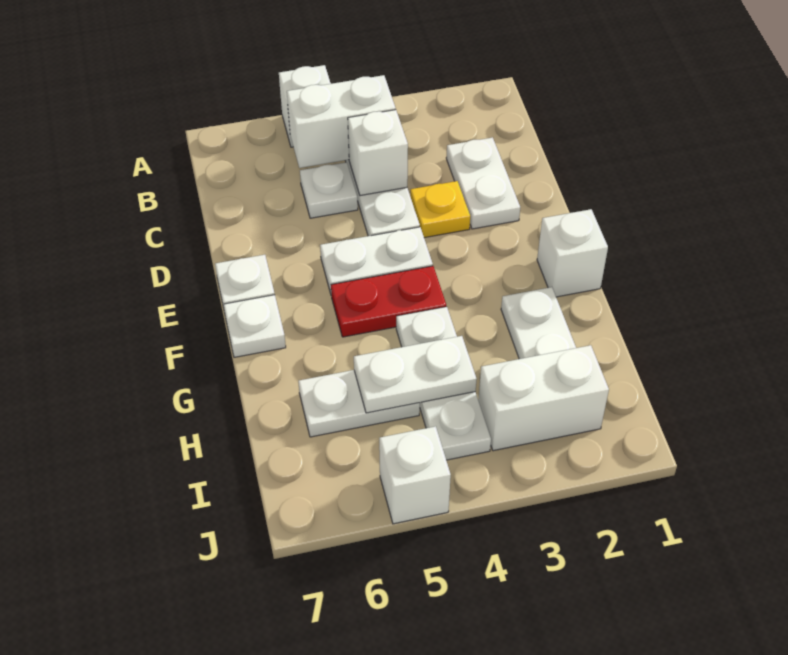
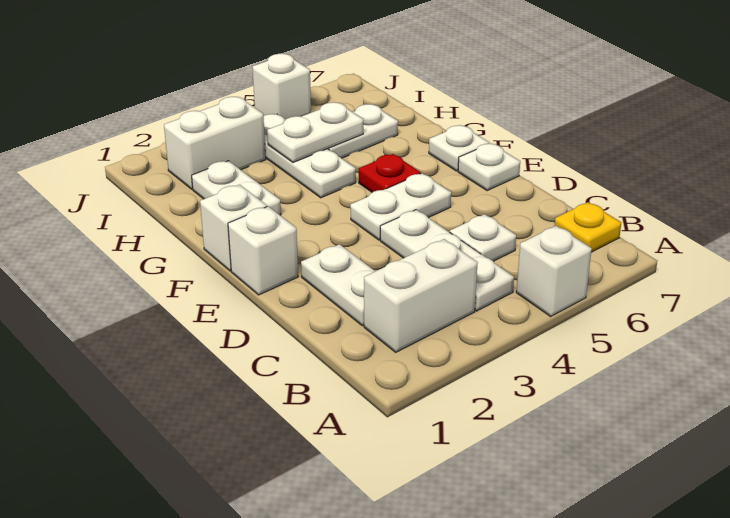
white brick B4:B5 level 2 -> white brick B2:B3 level 1
white brick C4 level 2 -> white brick E1 level 1
yellow plate D3 level 1 -> yellow plate B7 level 1
red plate F4:F5 level 1 -> red plate F5 level 1

